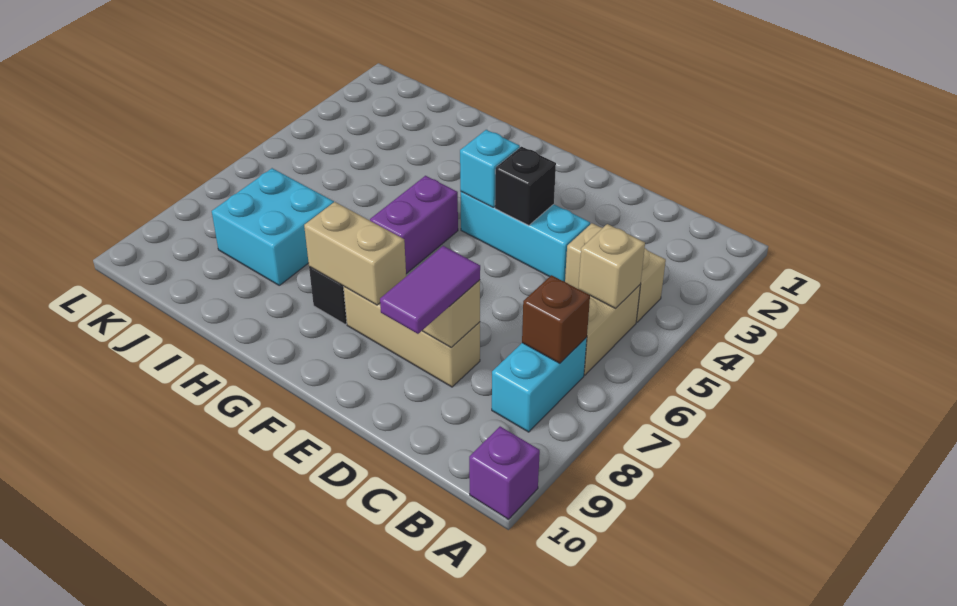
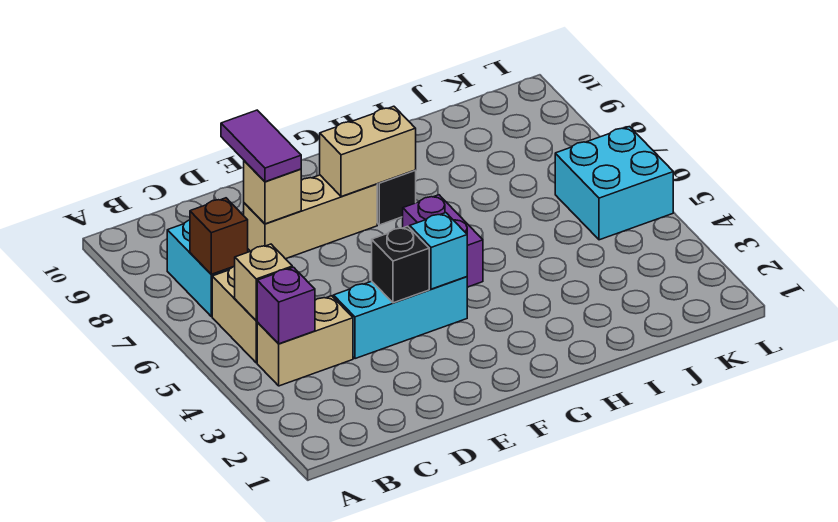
purple brick A10 level 1 -> purple brick B4 level 2
cyan brick I7:J8 level 1 -> cyan brick K5:L6 level 1

